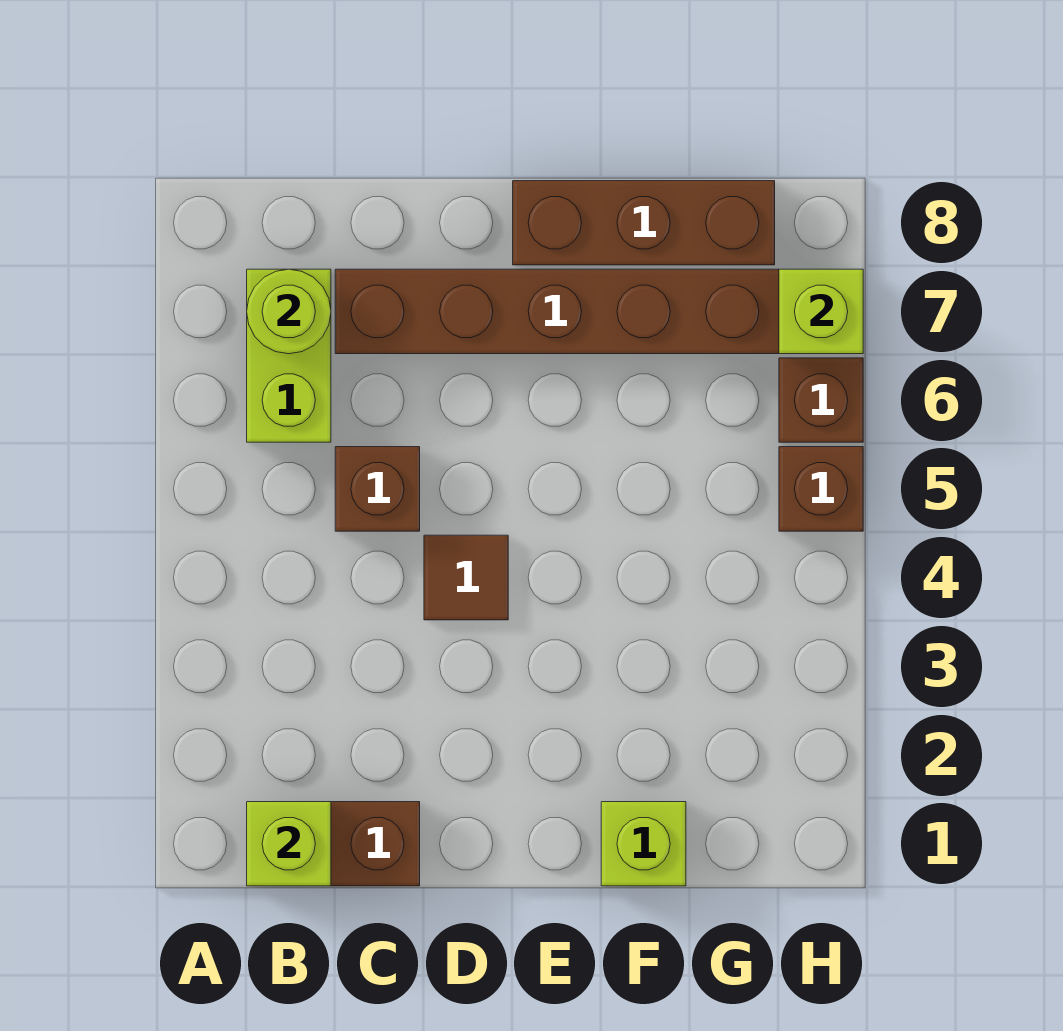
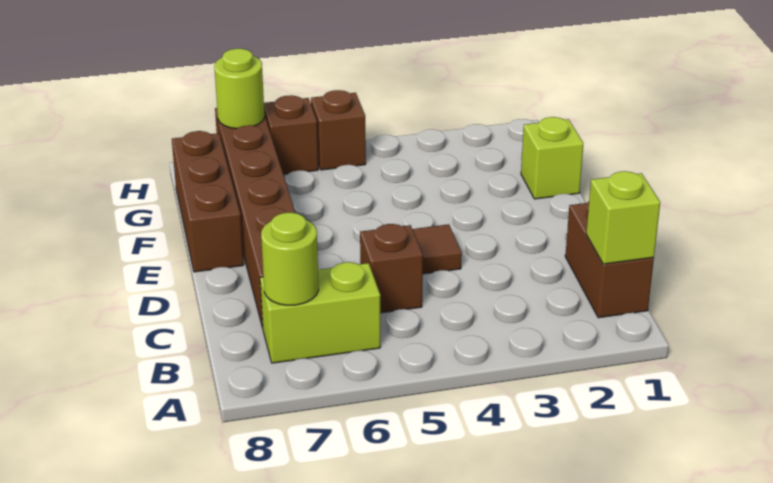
lime brick H7 level 2 -> lime round brick H7 level 2

